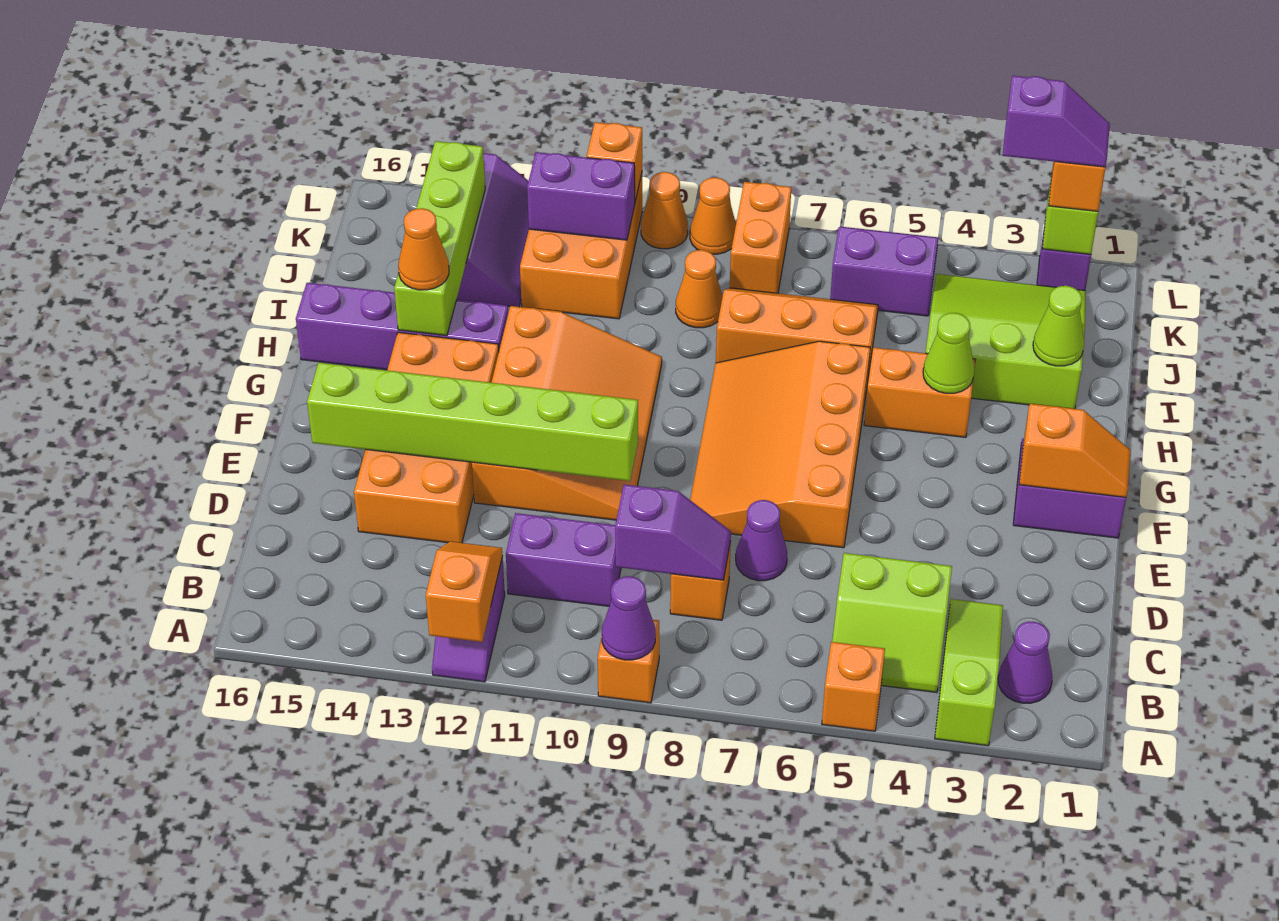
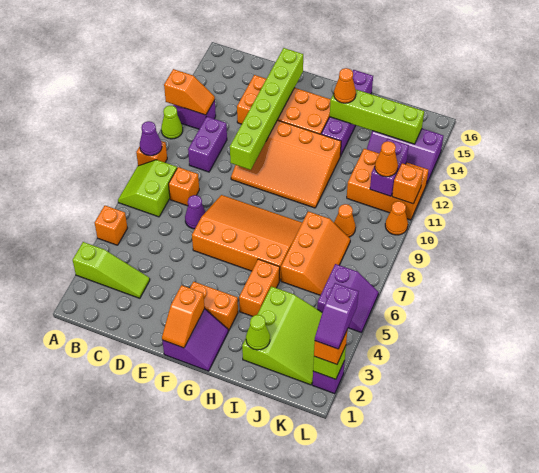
purple cone B2 level 1 -> none
lime slope B4:C5 level 1 top C -> lime slope A7:B8 level 1 top B
purple slope C8:C9 level 2 top 9 -> none
lime cone H4 level 2 -> lime cone A11 level 1
orange brick K8:L8 level 1 -> orange brick F3:G3 level 1
orange cone L9 level 1 -> orange cone K11 level 3

